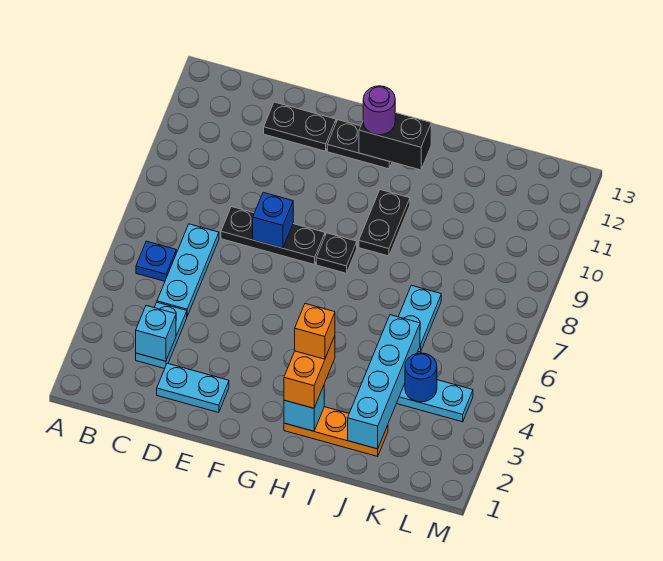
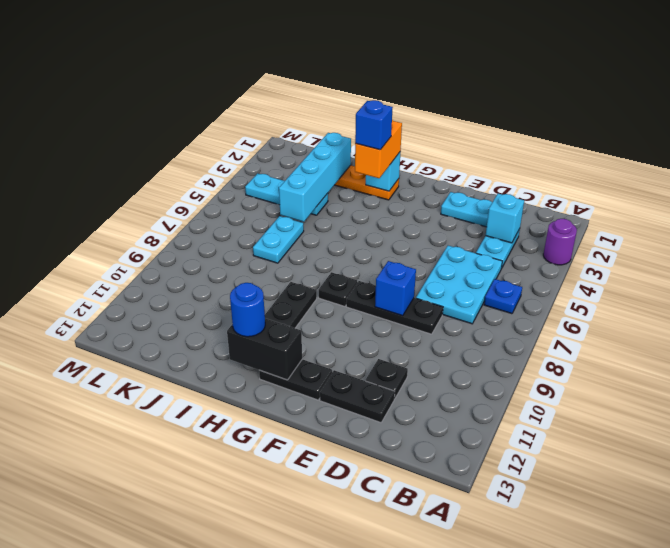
cyan plate C5:C7 level 1 -> cyan plate C5:D7 level 1
none -> black plate D11 level 1
purple round brick G12 level 3 -> purple round brick A3 level 1
orange brick H3 level 4 -> blue brick H3 level 4
blue round brick K4 level 2 -> blue round brick H12 level 3

